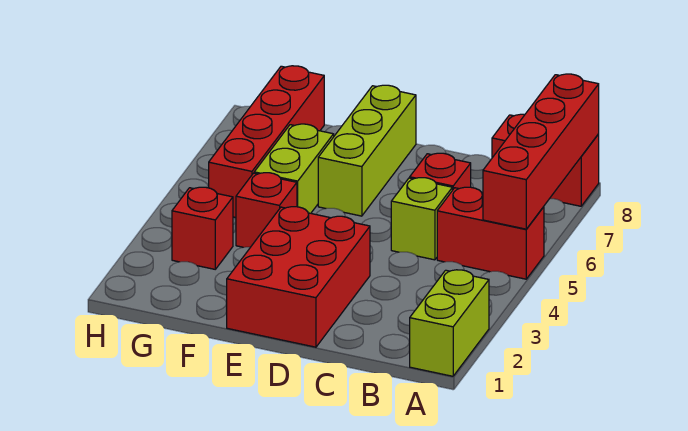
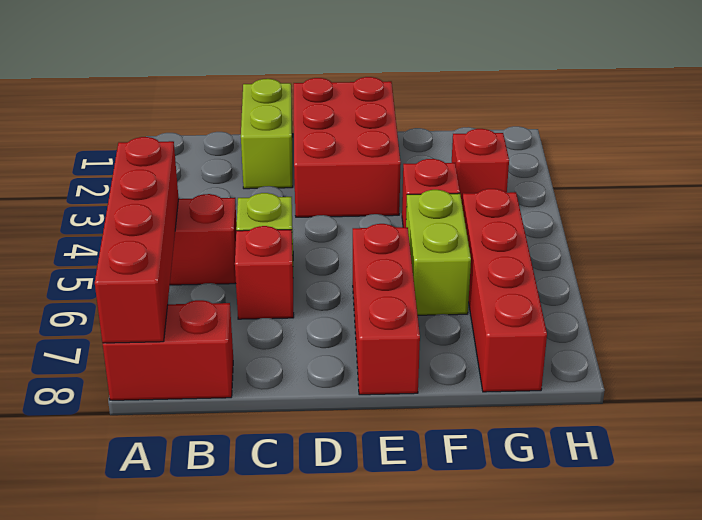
lime brick A1:A2 level 1 -> lime brick C1:C2 level 1
lime brick E6:E8 level 1 -> red brick E6:E8 level 1

